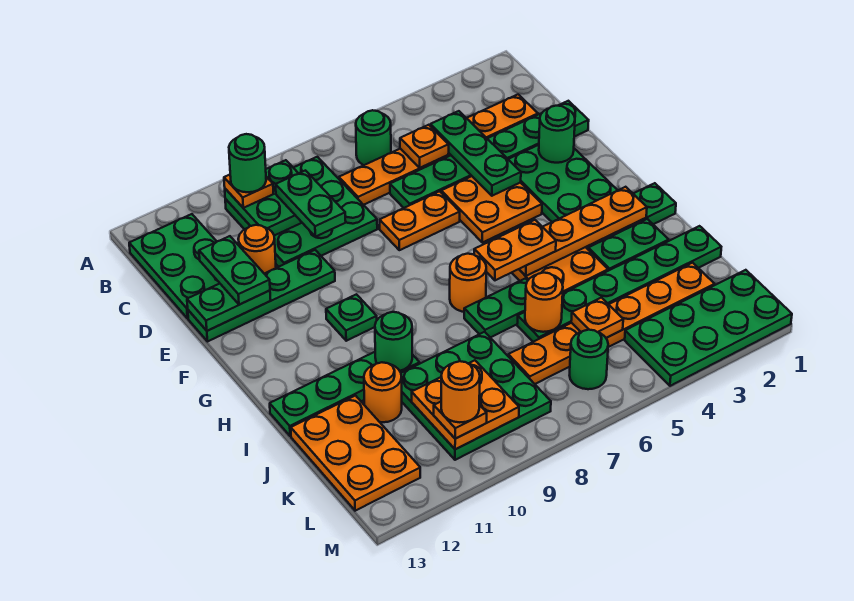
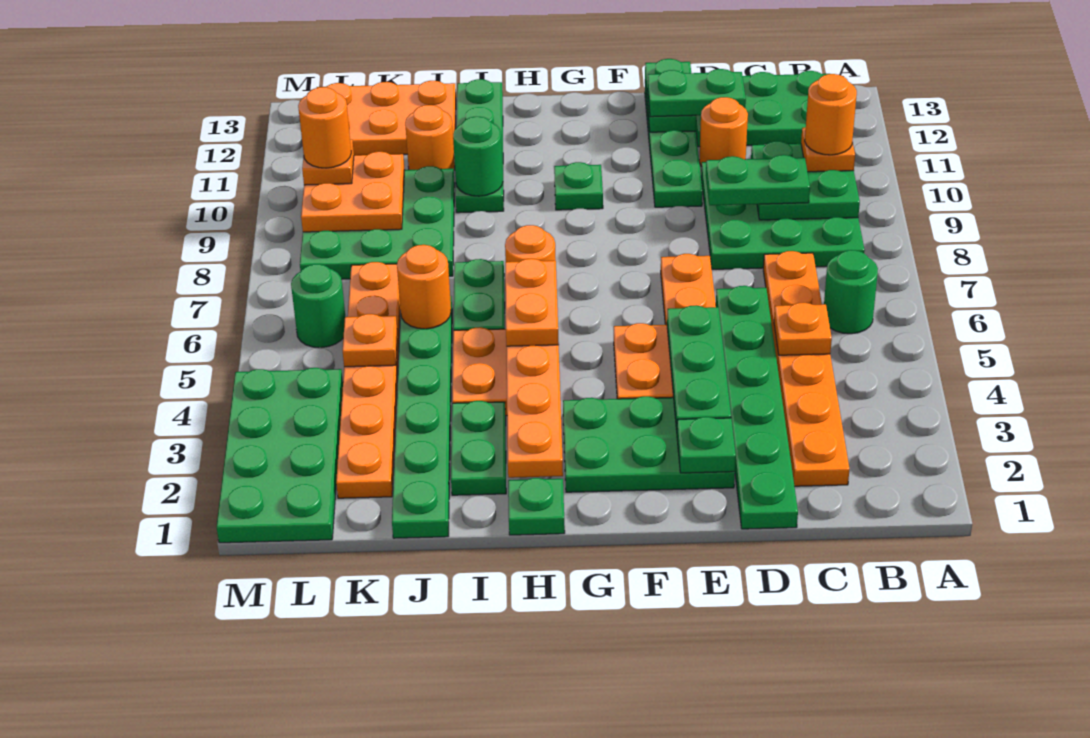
green round brick B10 level 4 -> orange round brick B10 level 4
green plate C4:E4 level 2 -> green plate E3:E5 level 2
green round brick E2 level 2 -> green plate E2 level 2

